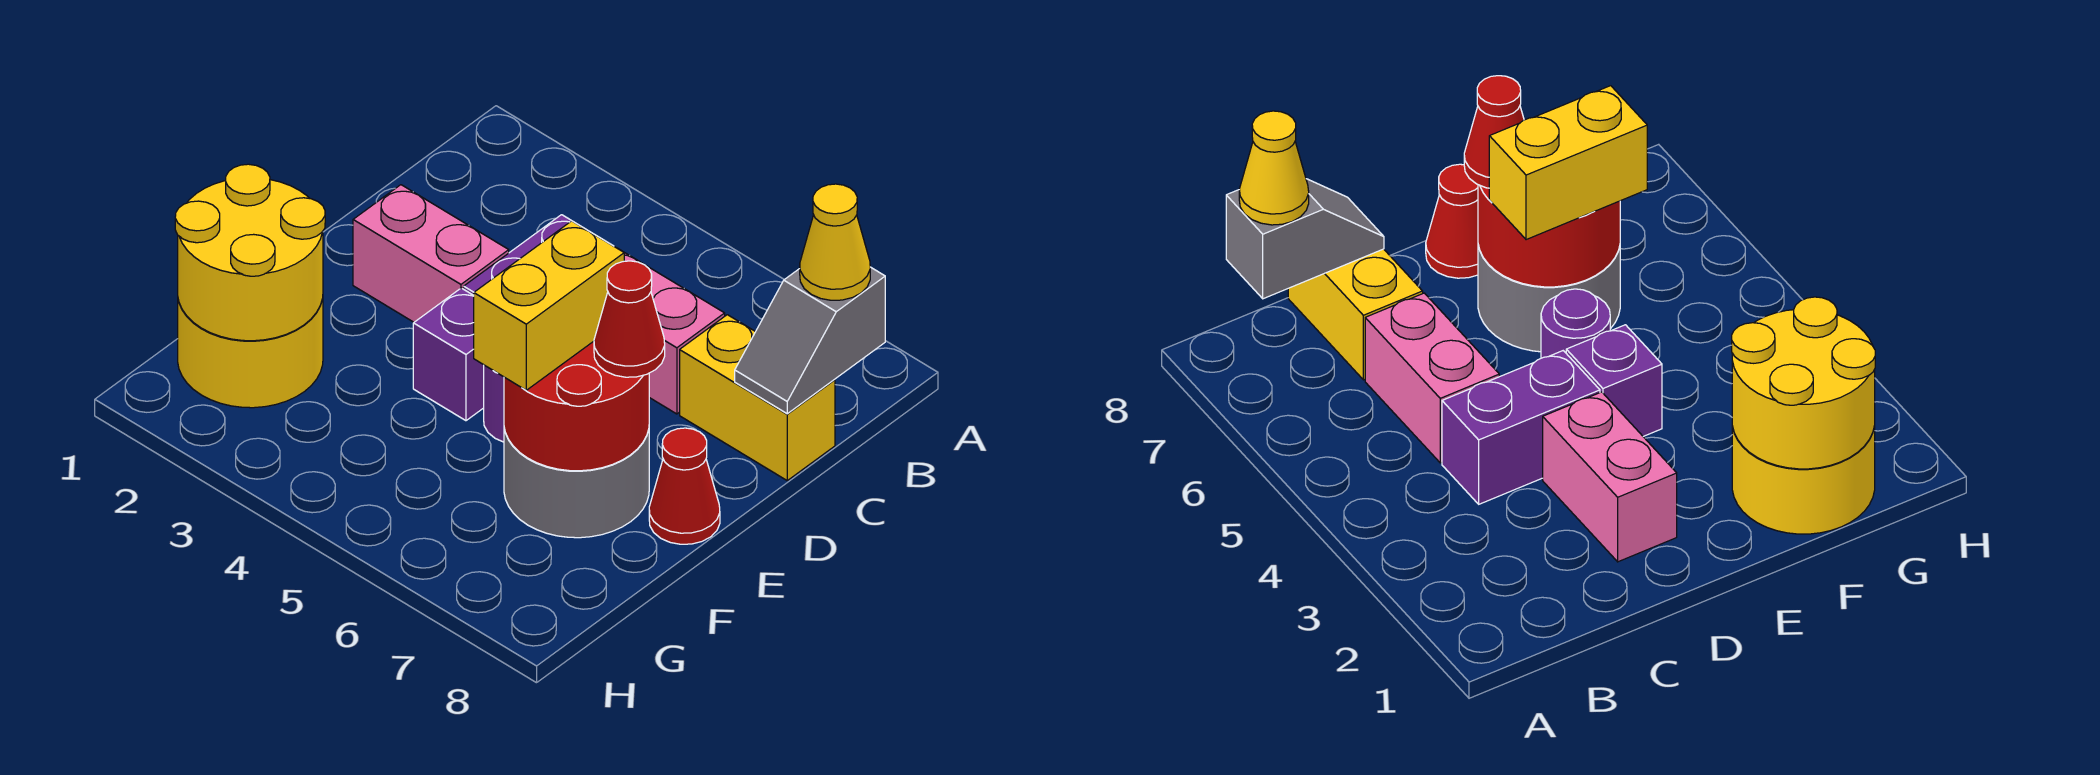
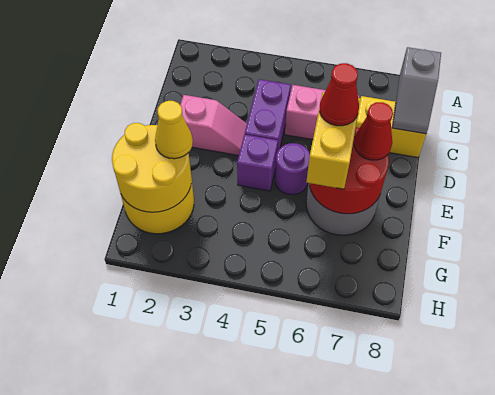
yellow cone B8 level 3 -> yellow cone F2 level 3
pink brick D2:D3 level 1 -> pink slope D2:D3 level 1 top 2
red cone E8 level 1 -> red cone E6 level 4

